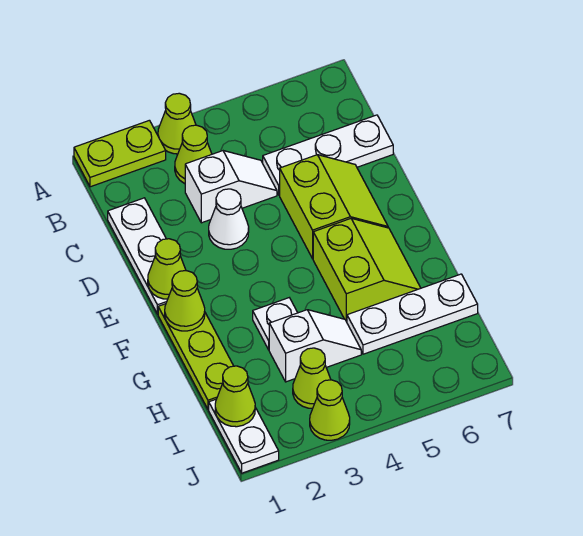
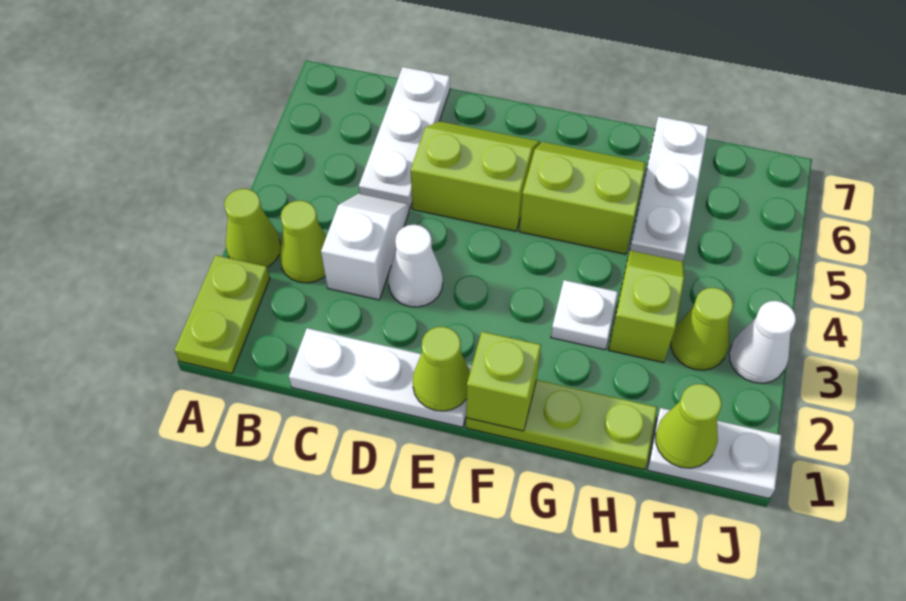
lime cone F1 level 2 -> lime brick F1 level 2
white slope H3:H4 level 1 top 3 -> lime slope H3:H4 level 1 top 3
lime cone J3 level 1 -> white cone J3 level 1

